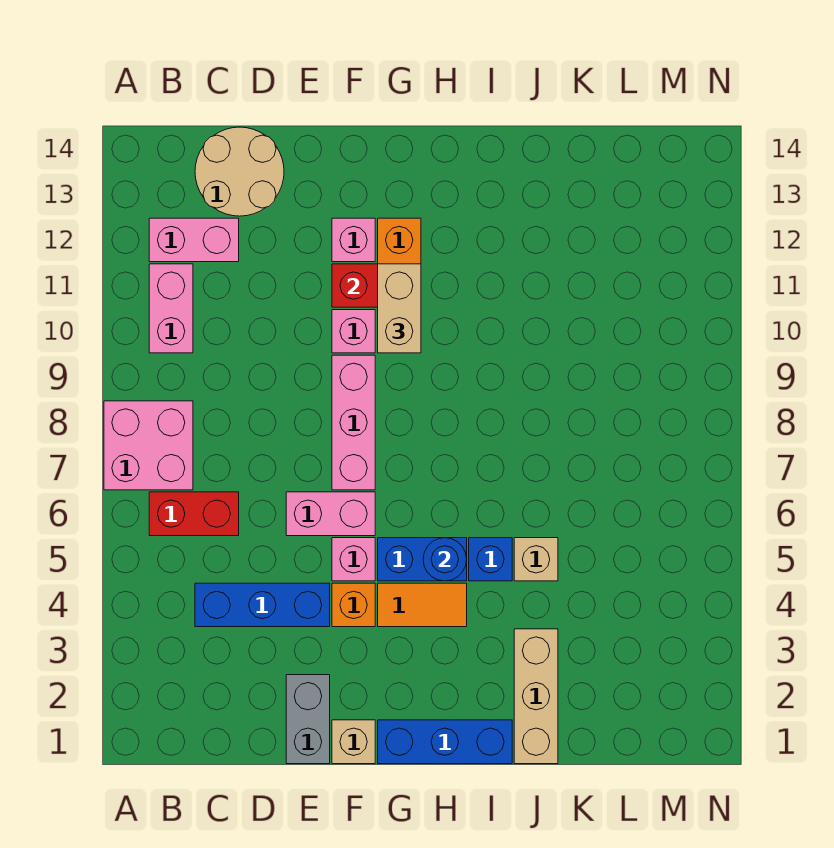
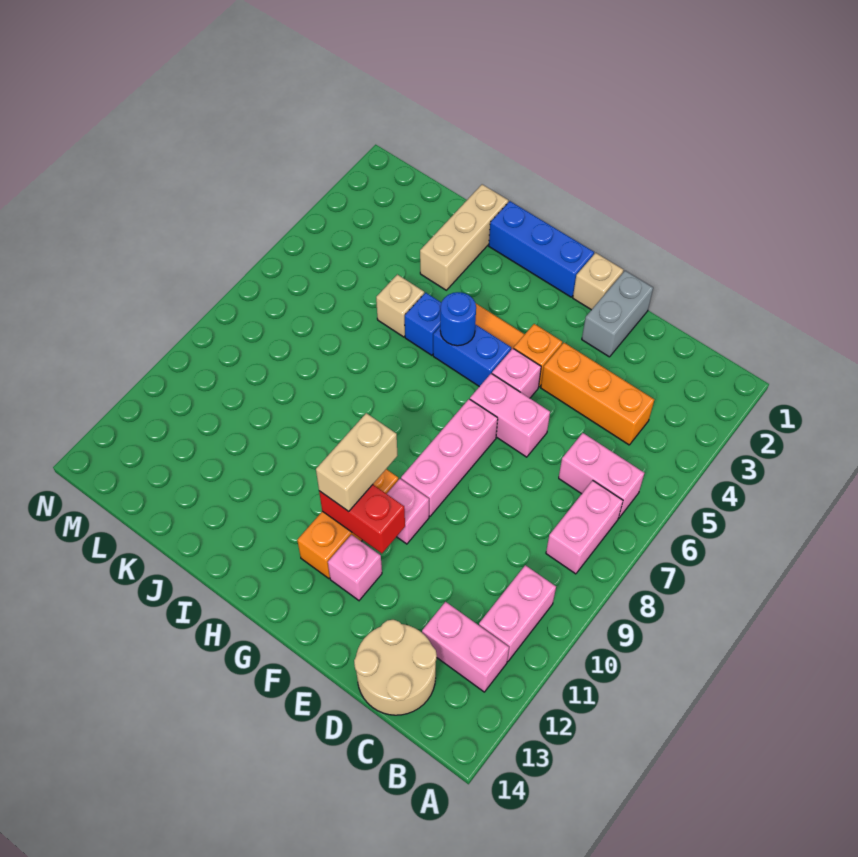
pink brick A7:B8 level 1 -> pink brick B7:B8 level 1
red brick B6:C6 level 1 -> pink brick B6:C6 level 1
blue brick C4:E4 level 1 -> orange brick C4:E4 level 1

